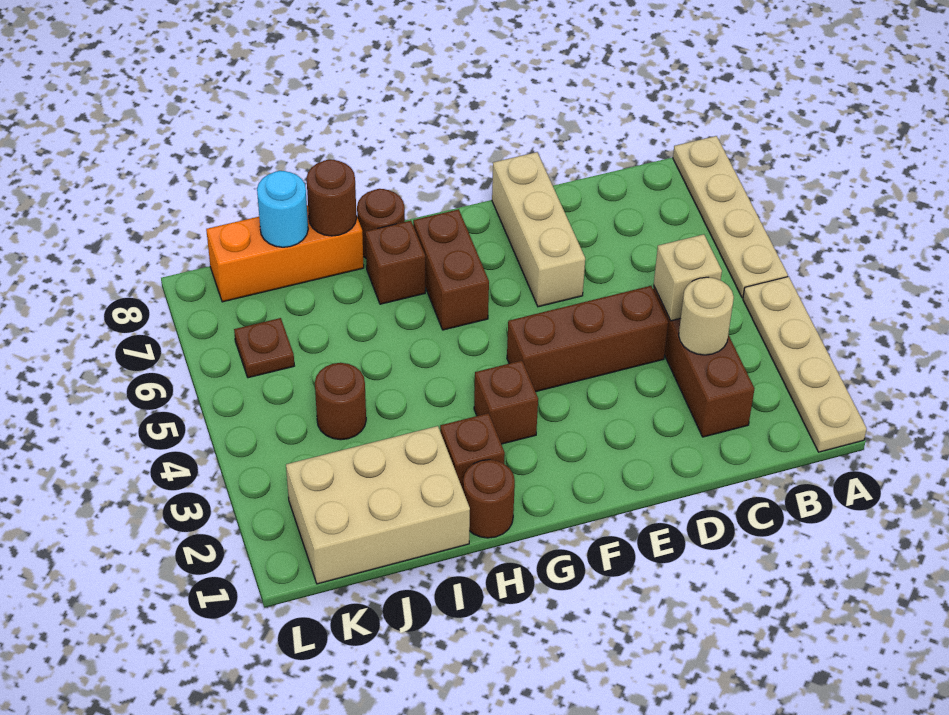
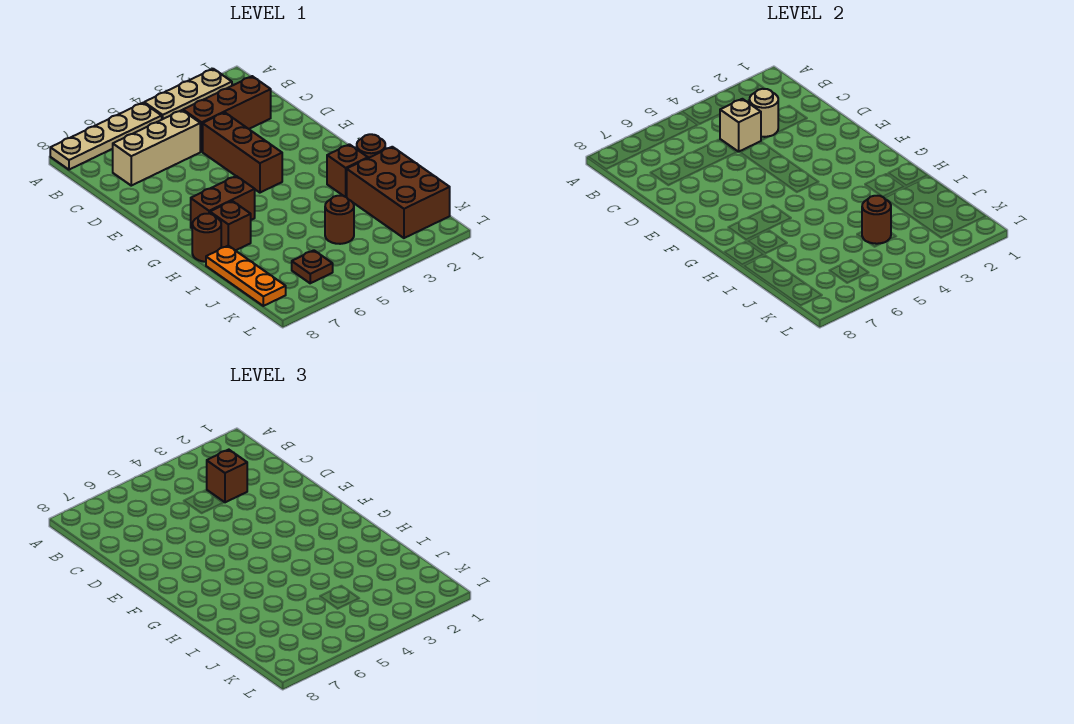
tan plate A1:A4 level 1 -> tan plate A2:A4 level 1
tan brick E6:E8 level 1 -> tan brick C5:C7 level 1
brown brick G3 level 1 -> brown brick C3 level 3
tan brick I1:K2 level 1 -> brown brick I1:K2 level 1
orange brick I8:K8 level 1 -> orange plate I8:K8 level 1
brown round brick I8 level 2 -> brown round brick J4 level 2
cyan round brick J8 level 2 -> none

